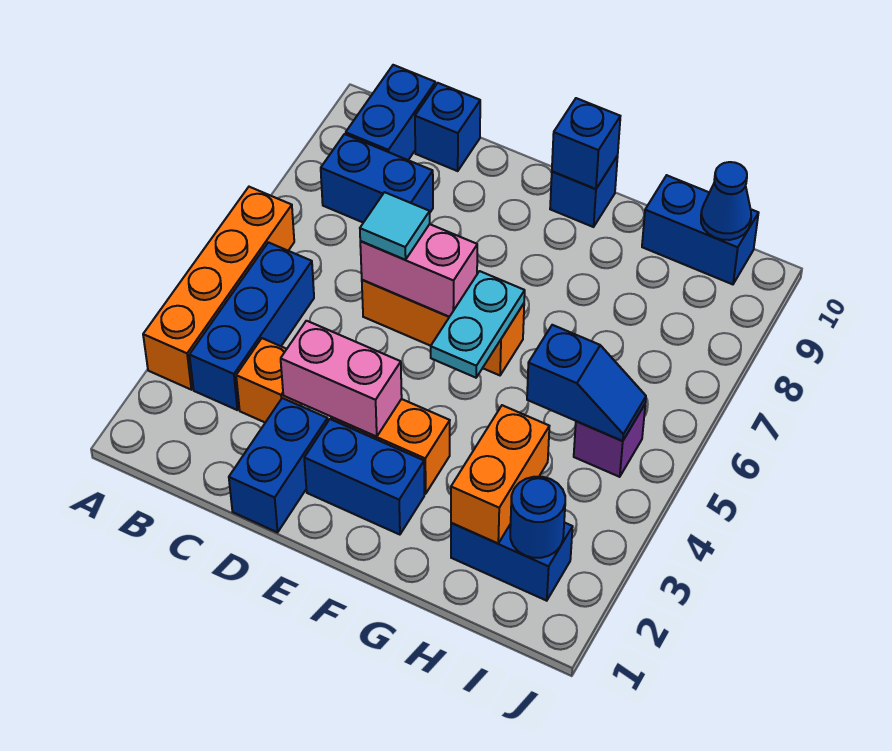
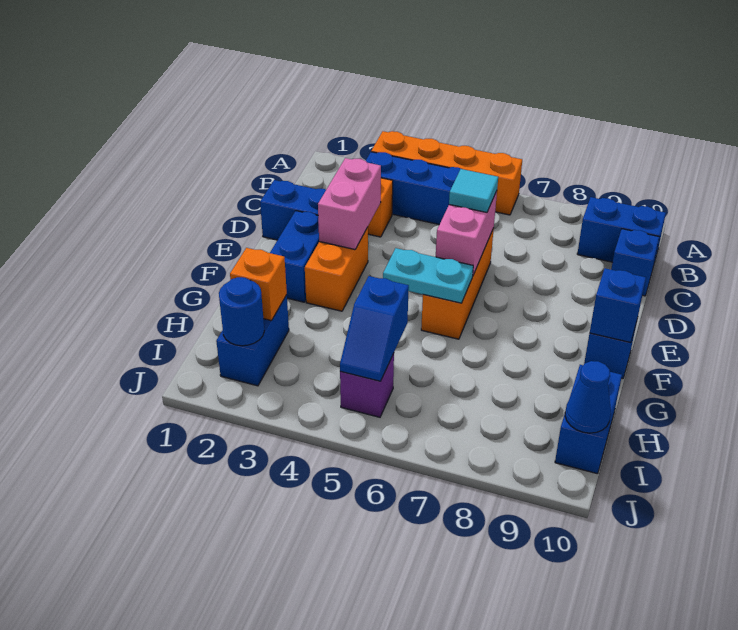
blue brick B8:C8 level 1 -> none
orange brick H2:H3 level 2 -> orange brick H2 level 2

